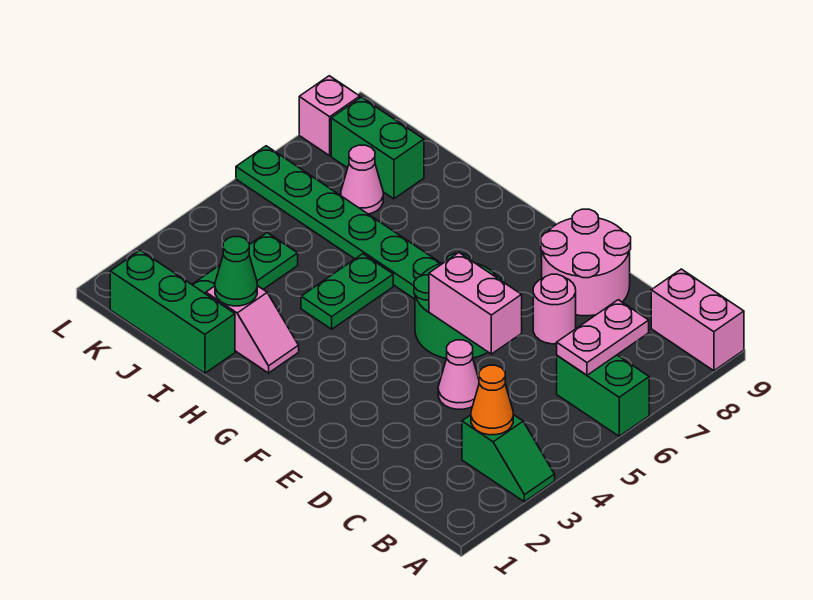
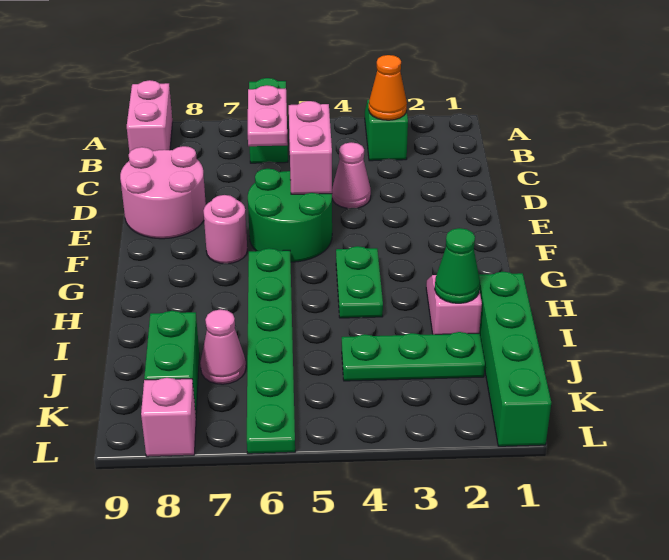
pink plate B6:B7 level 2 -> pink plate B6:C6 level 2
pink round brick D7 level 1 -> pink round brick F7 level 1
green plate H4:H5 level 1 -> green plate G4:H4 level 1
green brick I1:K1 level 1 -> green brick I1:L1 level 1

